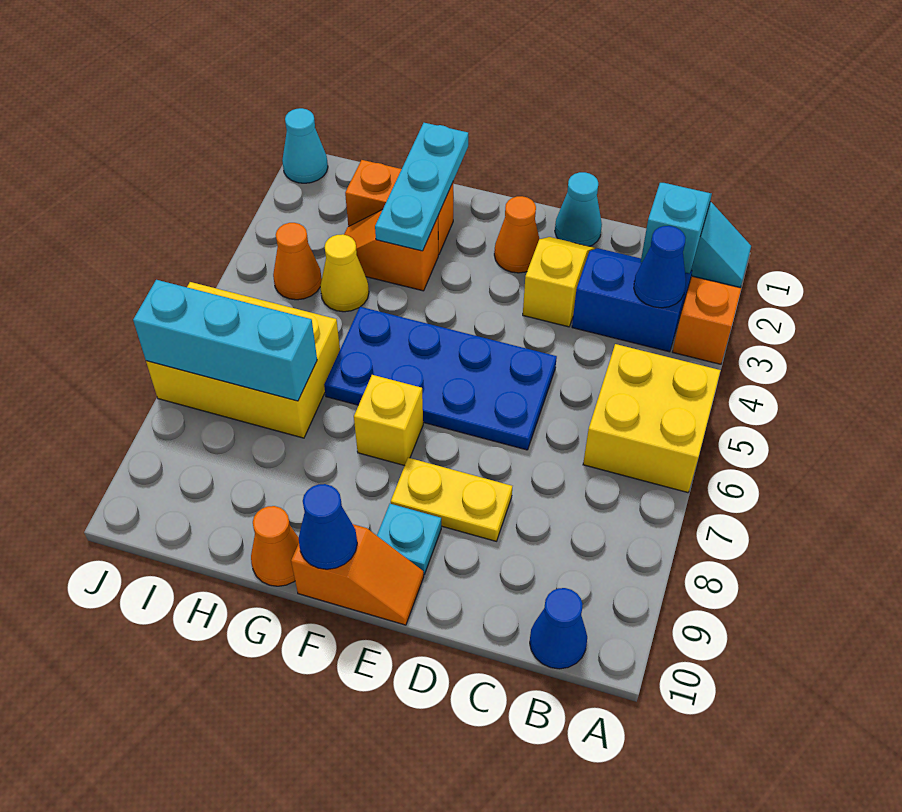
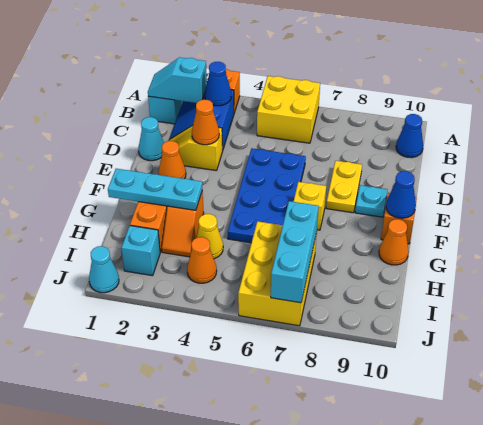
none -> orange cone D3 level 2
none -> cyan brick I2 level 1

